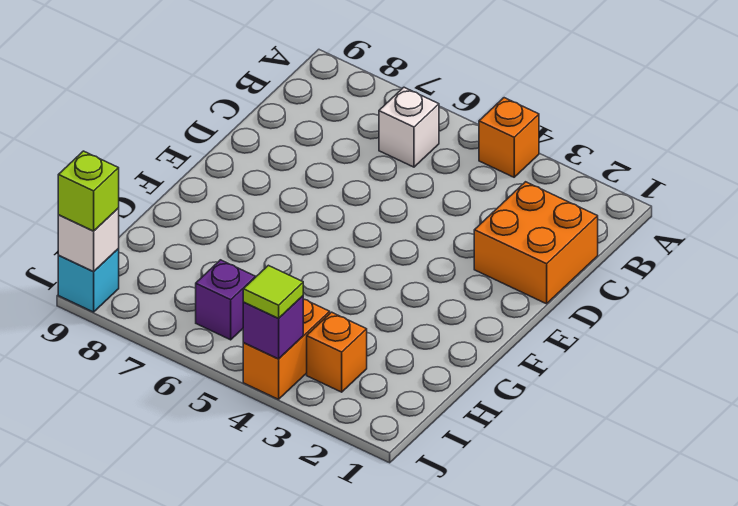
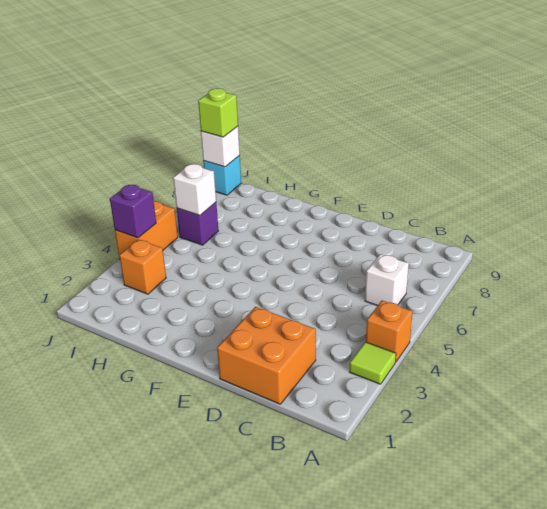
orange brick I4:J4 level 1 -> orange brick J4:J5 level 1
none -> white brick I6 level 2
lime tile J4 level 3 -> lime tile A3 level 1

